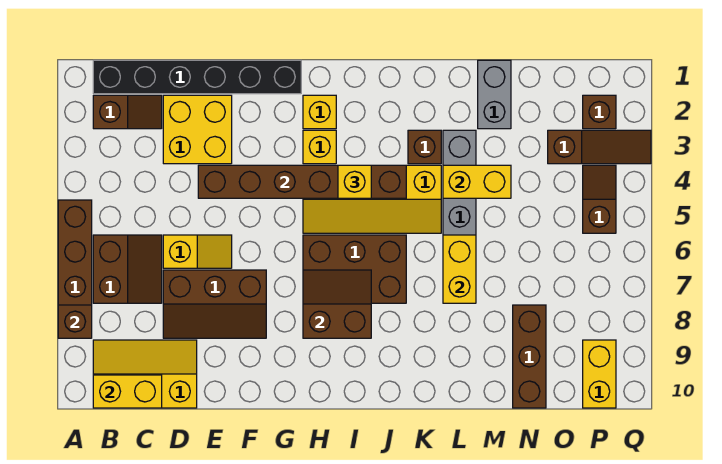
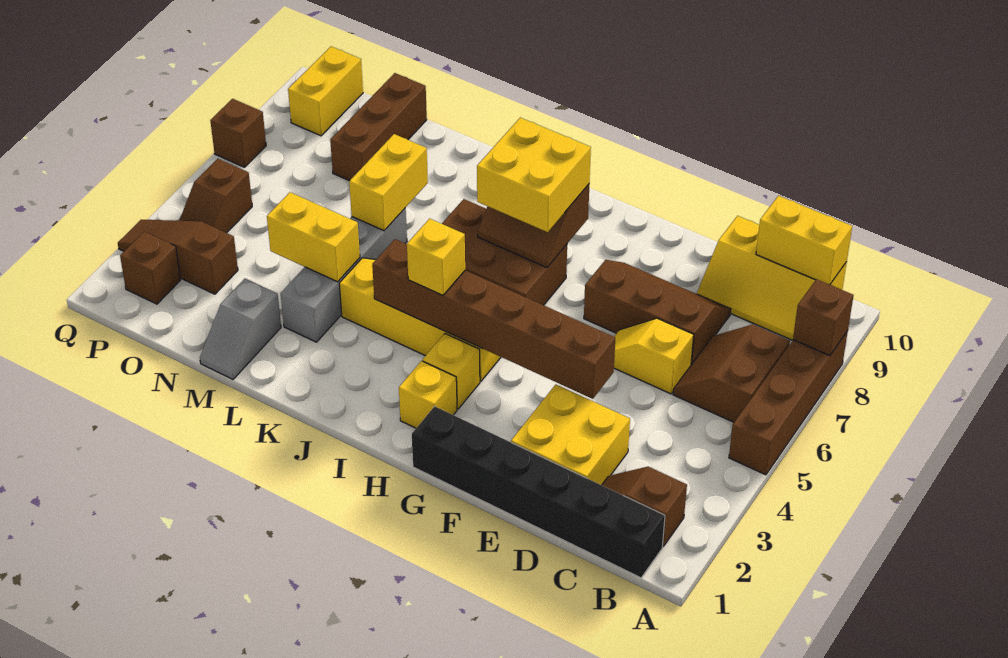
none -> yellow brick H7:I8 level 3
brown brick K3 level 1 -> brown brick Q7 level 1
grey brick M1:M2 level 1 -> grey slope M1:M2 level 1 top 2

